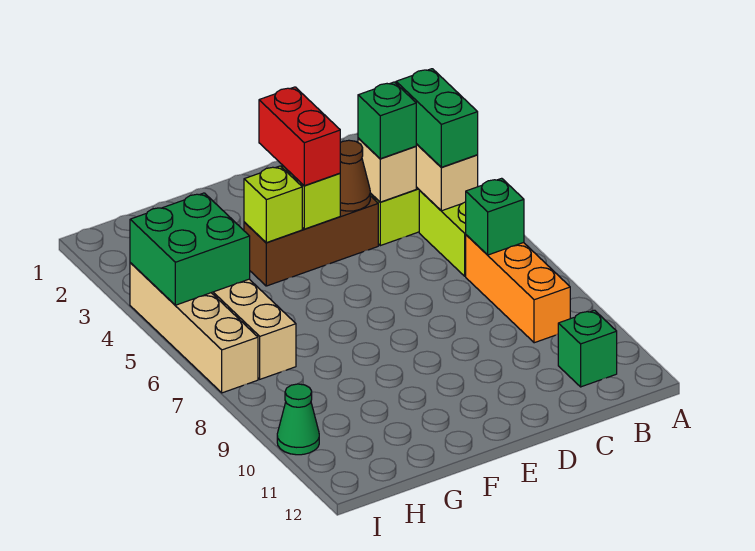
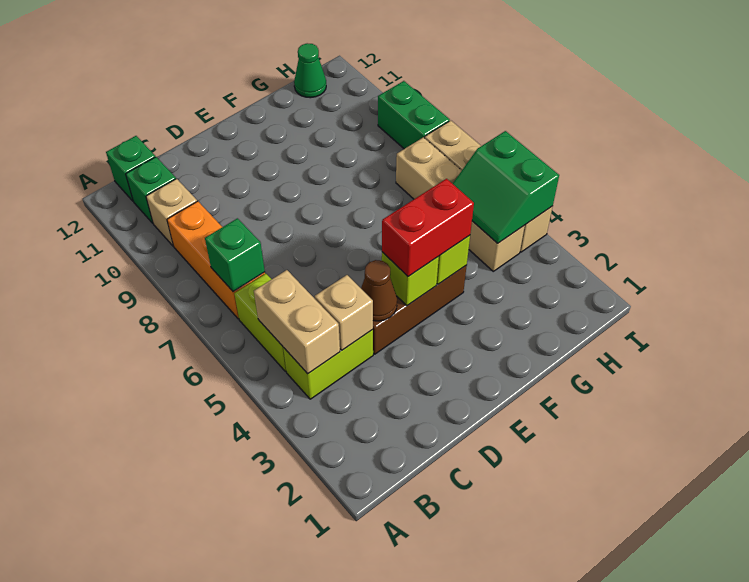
green brick B4:B5 level 3 -> green brick I8:I9 level 1
none -> tan brick B10 level 1
green brick C4 level 3 -> green brick B12 level 1
red brick E3:E4 level 3 -> red brick E4:F4 level 3
green brick H4:I5 level 2 -> green slope H4:I5 level 2 top I
green cone I10 level 1 -> green cone H12 level 1

